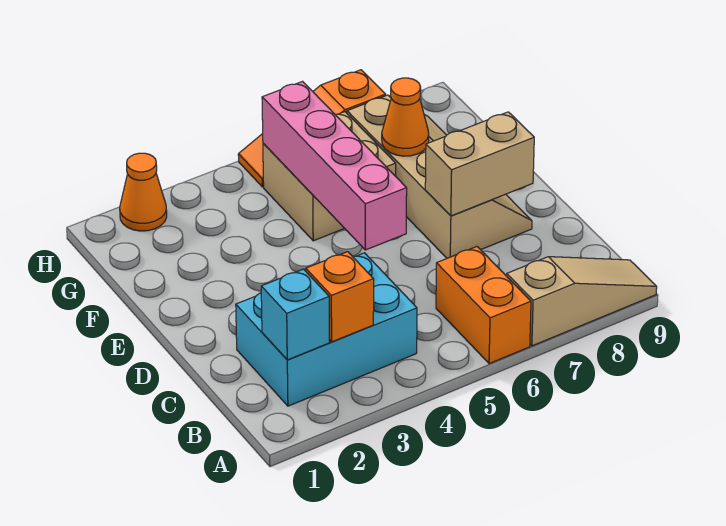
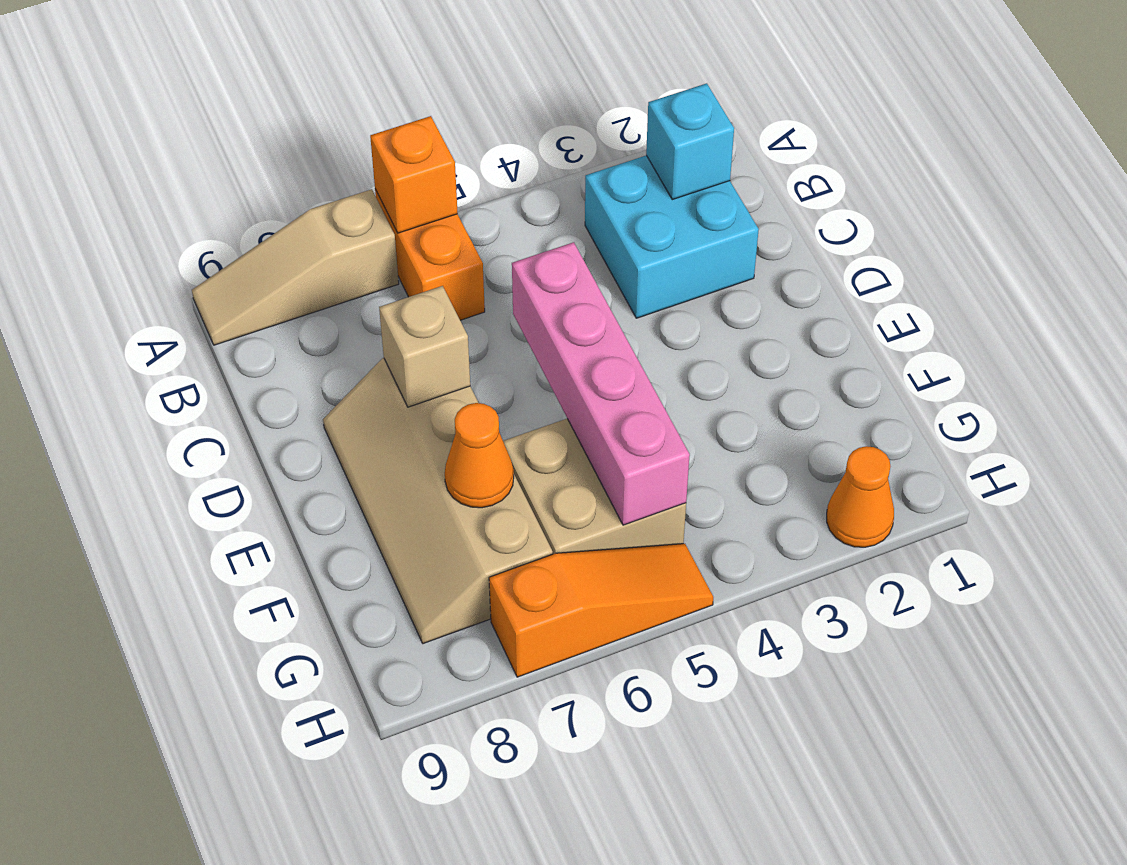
cyan brick B2:C4 level 1 -> cyan brick B2:C3 level 1
orange brick B3 level 2 -> orange brick A6 level 2
tan brick D7:D8 level 2 -> tan brick D7 level 2

